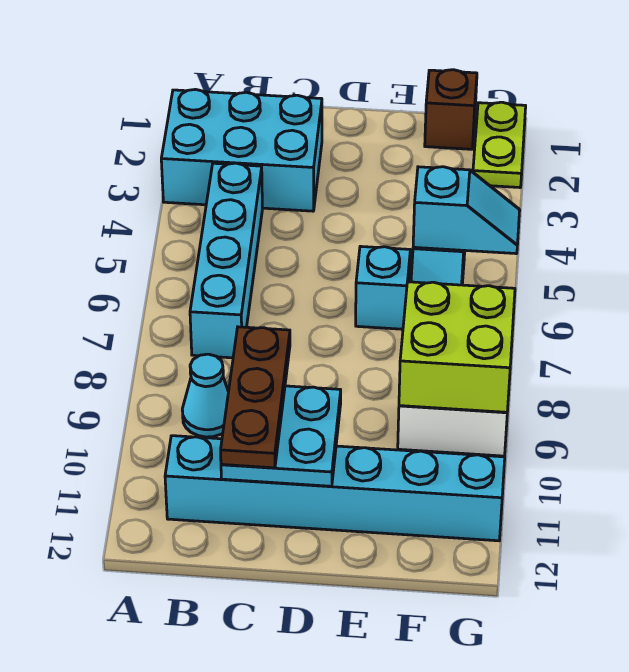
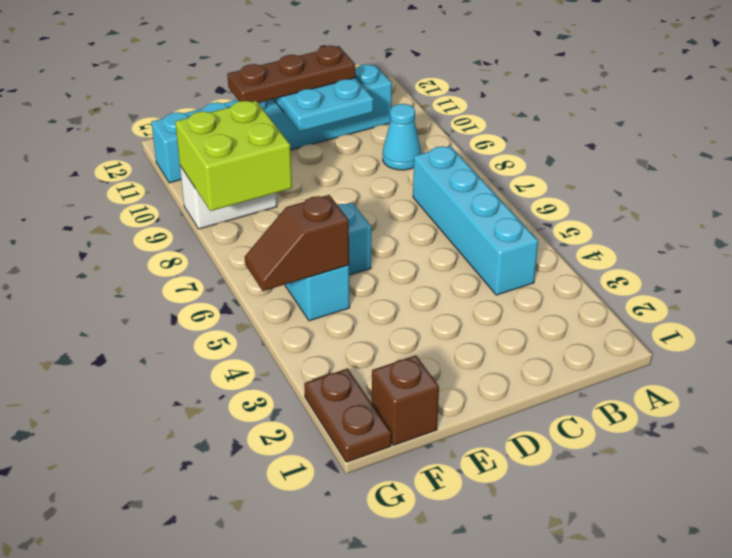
cyan brick A2:C3 level 1 -> none
brown plate C9:C11 level 3 -> brown plate C11:E11 level 3
cyan slope F5:G5 level 2 top F -> brown slope F5:G5 level 2 top F
lime plate G1:G2 level 1 -> brown plate G1:G2 level 1

